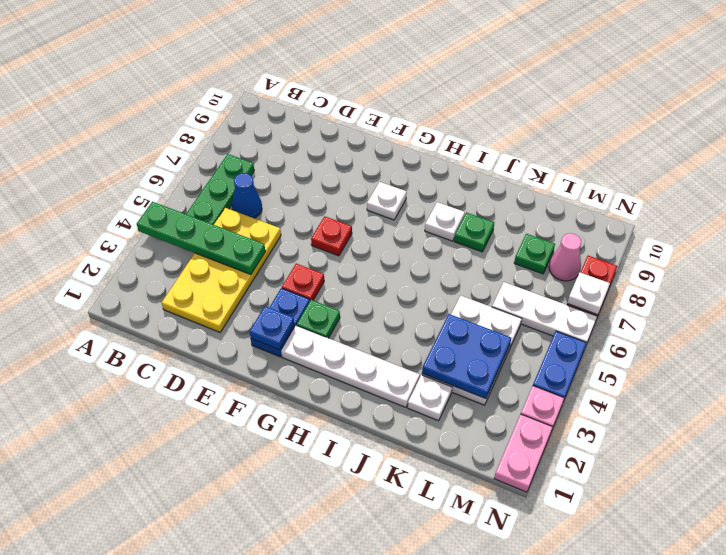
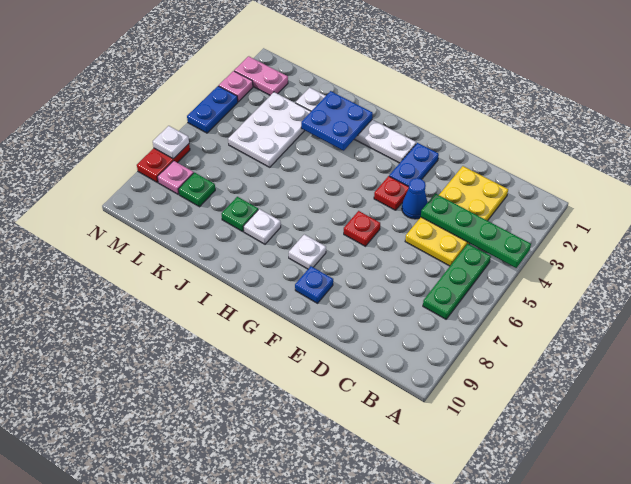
blue cone C6 level 1 -> blue cone E4 level 1
blue plate F2 level 2 -> blue plate F9 level 1
green plate G3 level 1 -> none
blue plate K3:L4 level 2 -> blue plate I2:J3 level 2
white plate L6:N6 level 1 -> none
pink cone M8 level 1 -> pink plate M8 level 1
pink plate N1:N2 level 1 -> pink plate M2:N2 level 1

